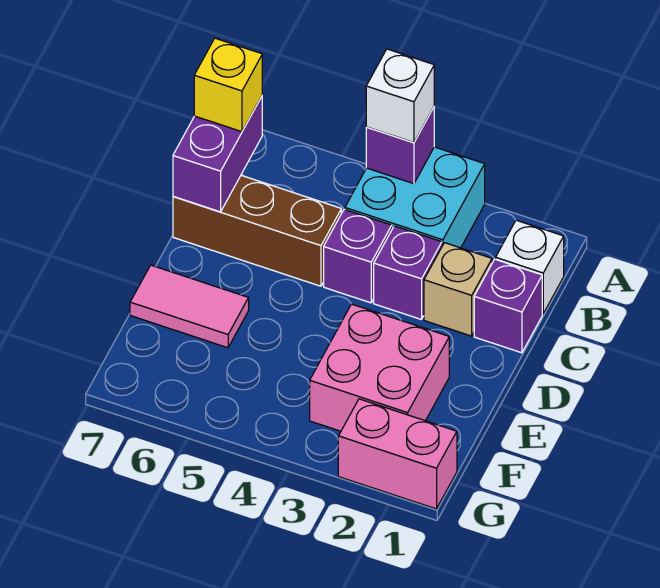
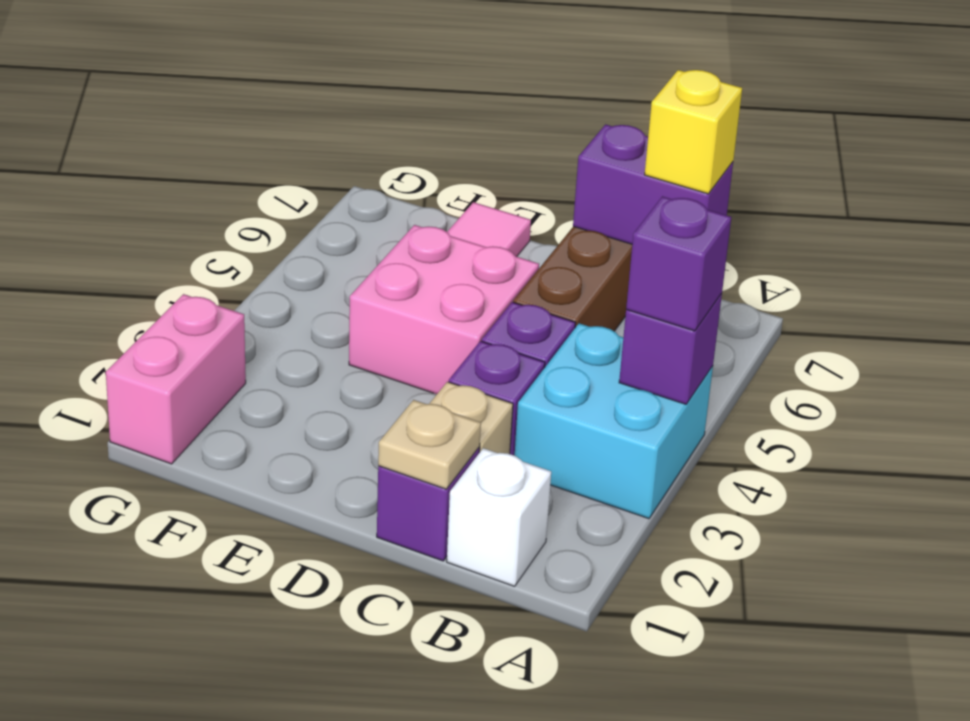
white brick A4 level 3 -> purple brick A4 level 3
none -> tan plate C1 level 2
pink brick E2:F3 level 1 -> pink brick D4:E5 level 1

